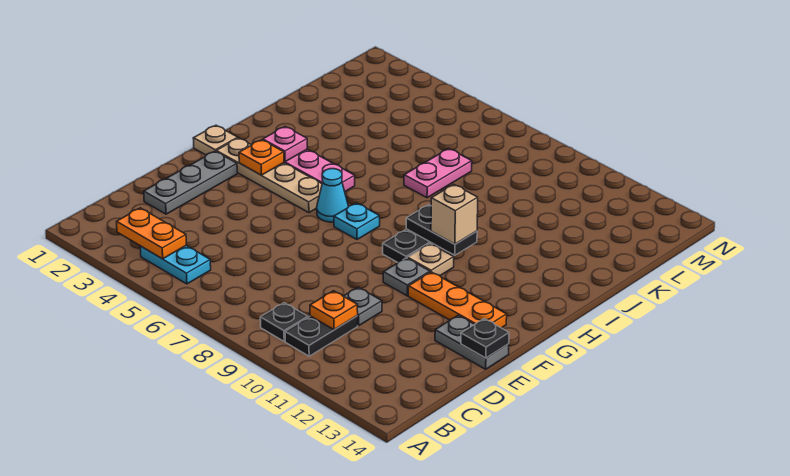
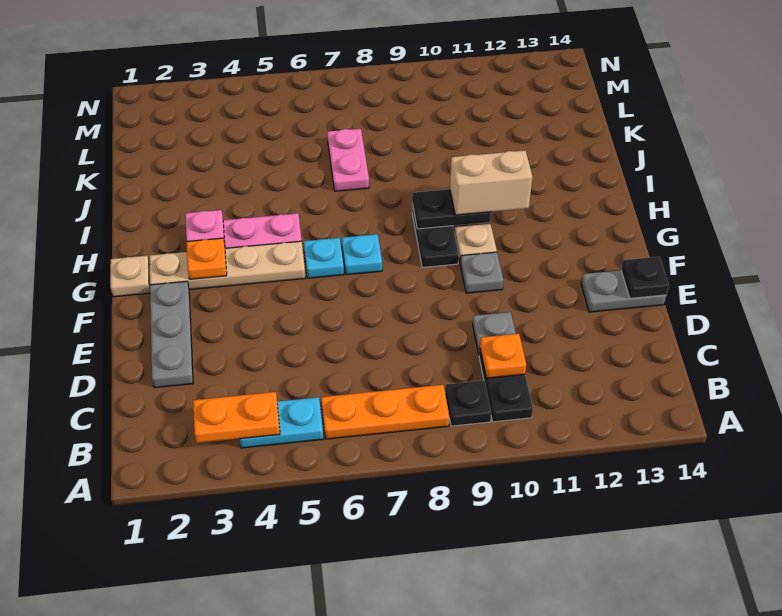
orange plate F11:F13 level 1 -> orange plate B6:B8 level 1
cyan cone G6 level 1 -> cyan plate G6 level 1
tan brick H10 level 3 -> tan brick H10:H11 level 3

